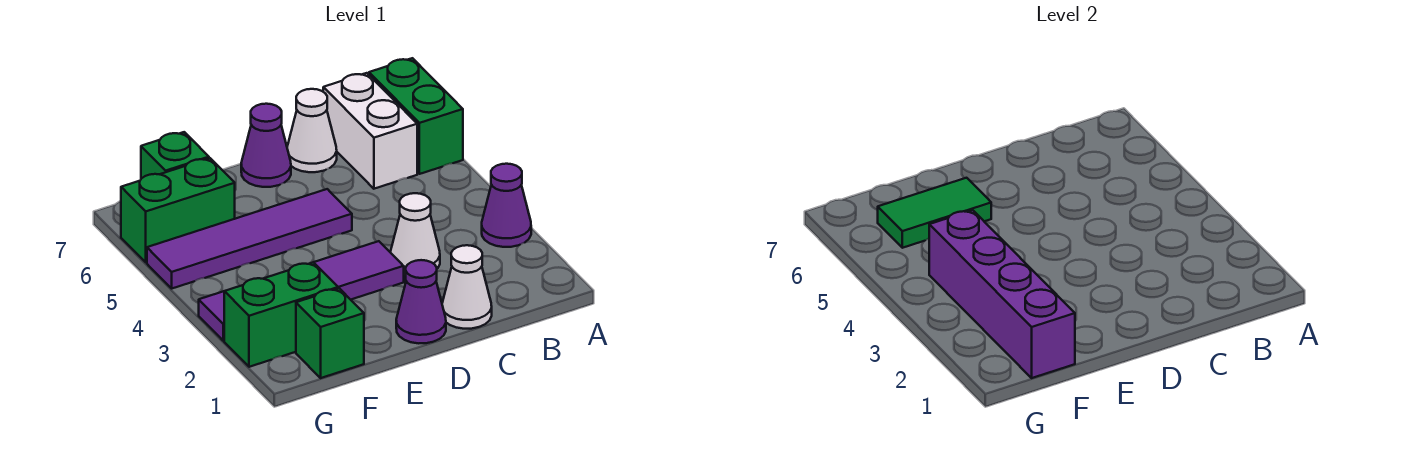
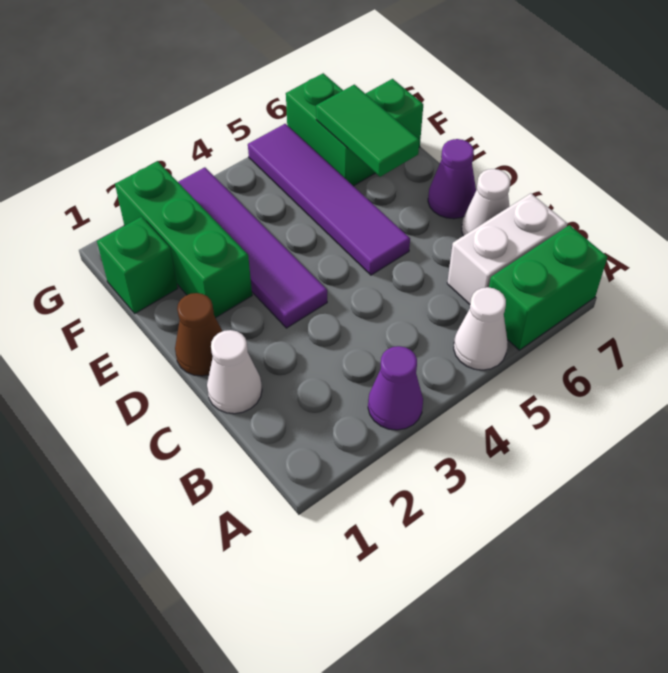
white cone C3 level 1 -> white cone A5 level 1
purple cone D1 level 1 -> brown cone D1 level 1
purple brick F1:F4 level 2 -> none
green brick F2:G2 level 1 -> green brick E2:G2 level 1

